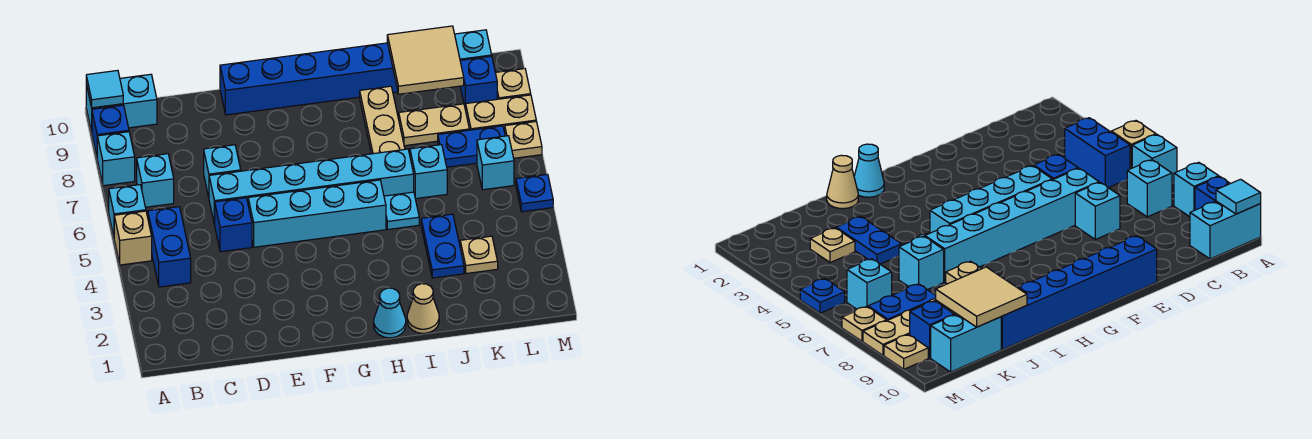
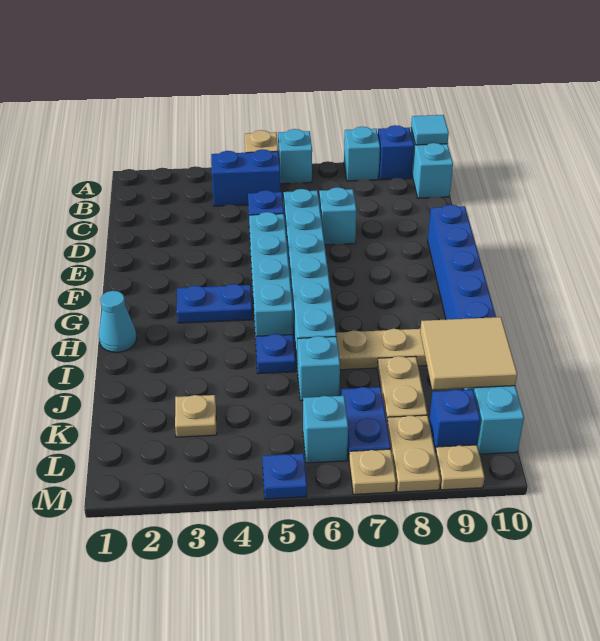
cyan brick B7 level 1 -> none
tan cone I1 level 1 -> none
cyan plate I5 level 1 -> blue plate I5 level 1
blue plate J3:J4 level 1 -> blue plate G3:G4 level 1

